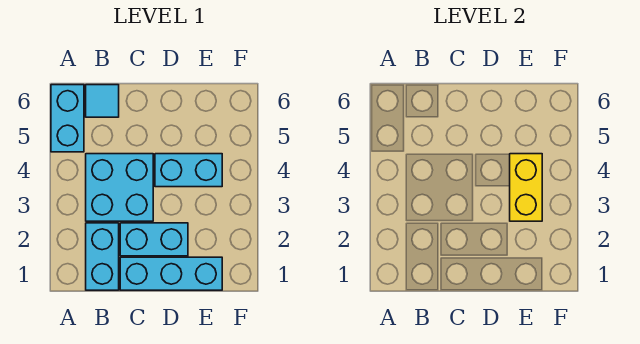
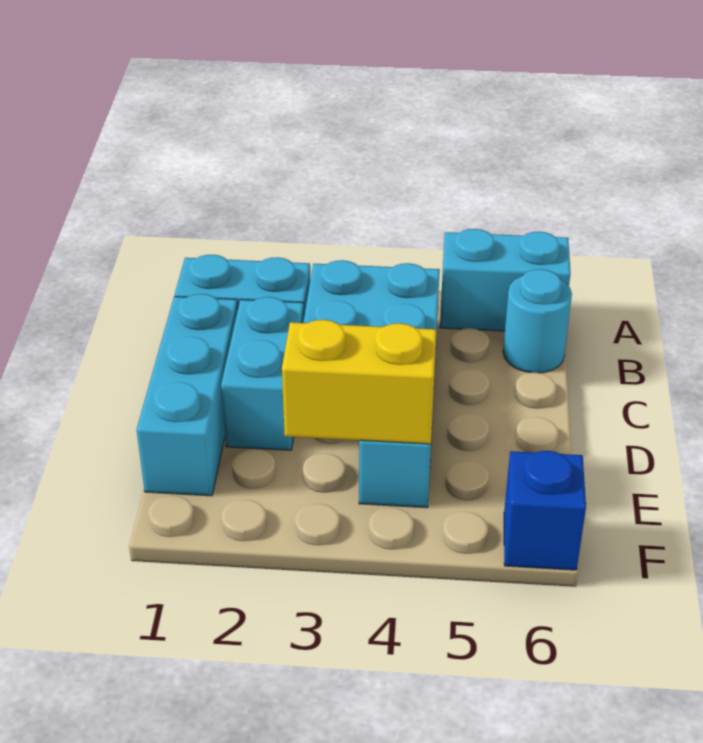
cyan tile B6 level 1 -> cyan round brick B6 level 1
none -> blue brick F6 level 1

